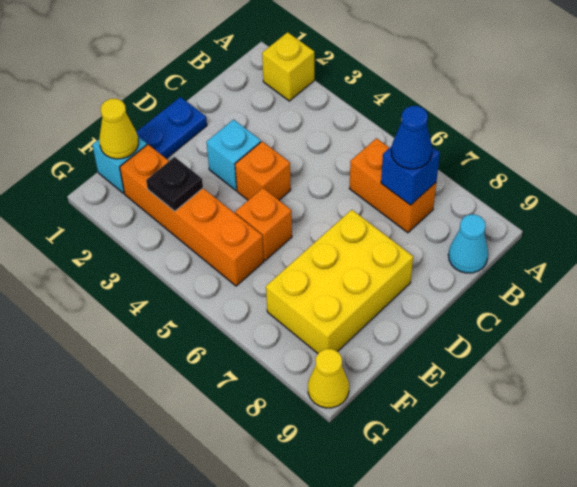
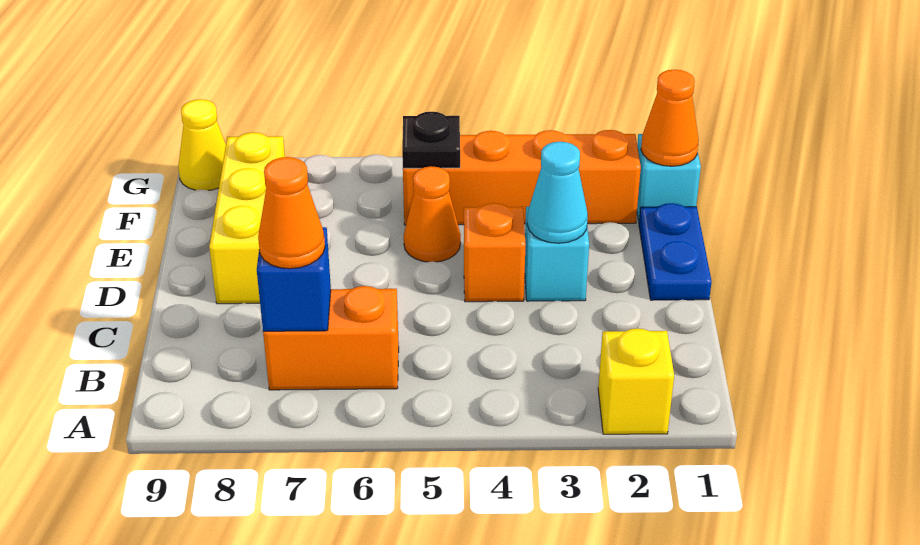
blue cone B7 level 3 -> orange cone B7 level 3
cyan cone B9 level 1 -> cyan cone D3 level 2
yellow brick D7:F8 level 1 -> yellow brick D8:F8 level 1
orange brick E5 level 1 -> orange cone E5 level 1
yellow cone F1 level 2 -> orange cone F1 level 2
black plate F3 level 2 -> black plate F5 level 2

